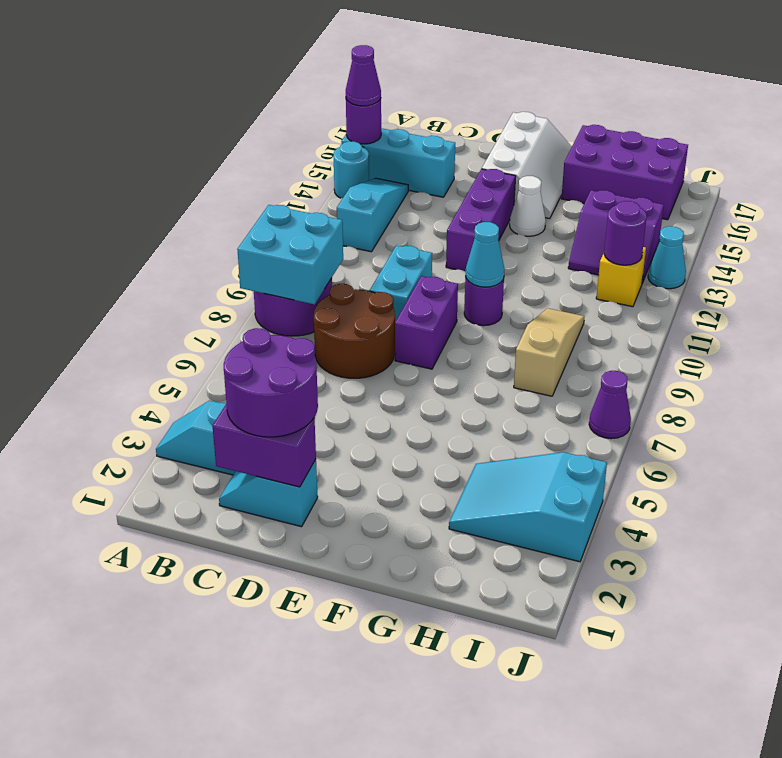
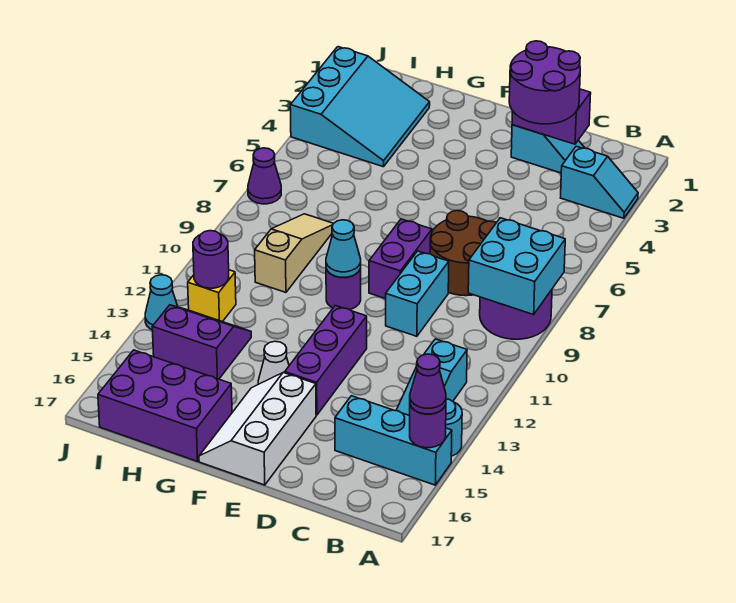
cyan slope H3:J4 level 1 top J -> cyan slope H2:J4 level 1 top J
tan slope H8:H10 level 1 top 8 -> tan slope H8:H10 level 1 top 10

